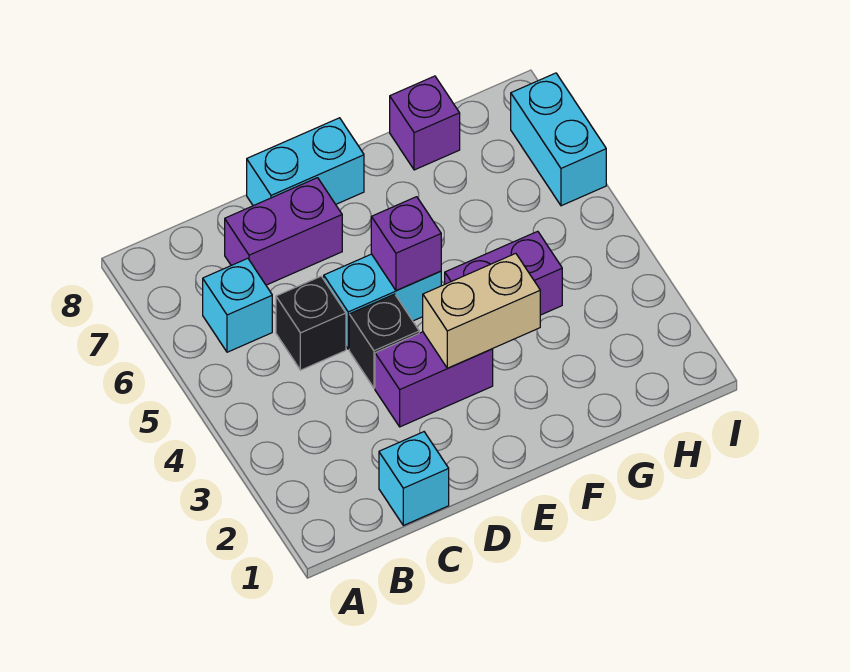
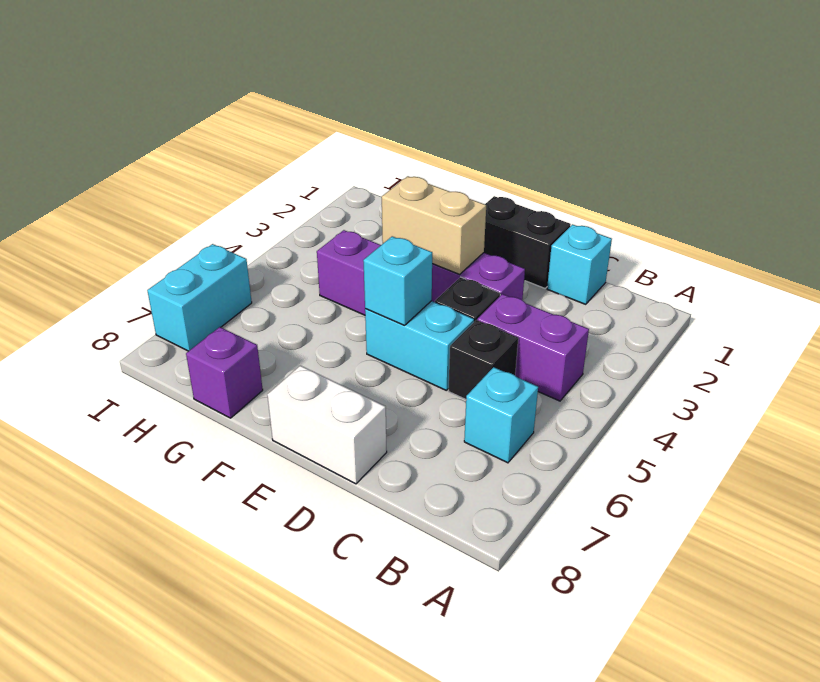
purple brick C7:D7 level 1 -> purple brick B4:C4 level 1
none -> black brick D1:E1 level 1
cyan brick D8:E8 level 1 -> white brick D8:E8 level 1
purple brick E5 level 2 -> cyan brick E5 level 2

